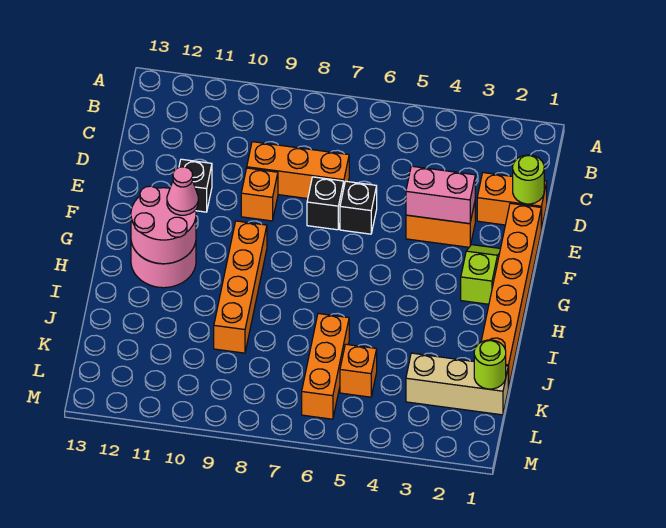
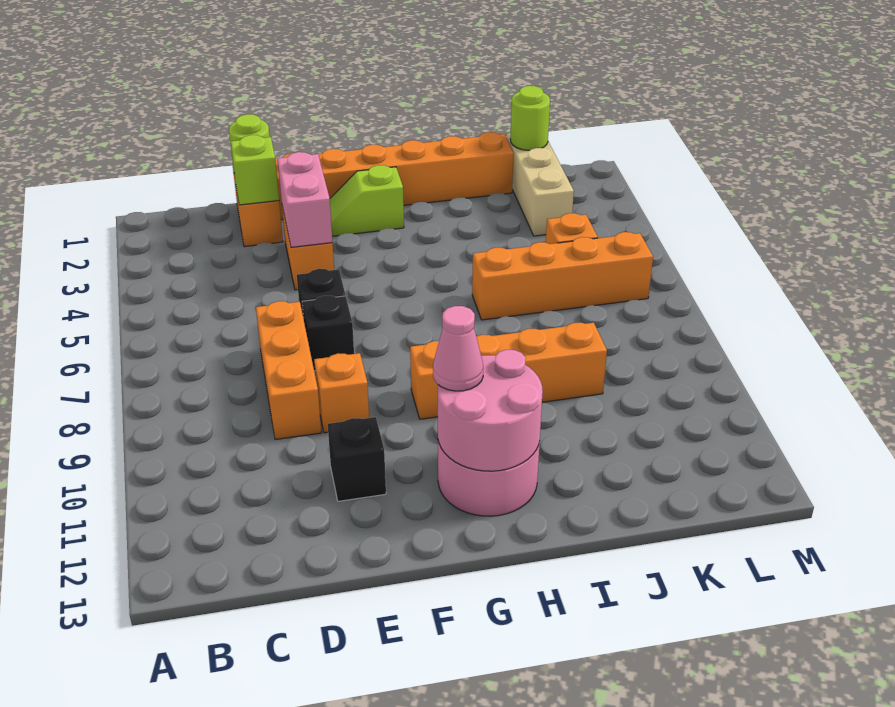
none -> lime brick D2 level 2
orange brick J6:L6 level 1 -> orange brick I6:L6 level 1

